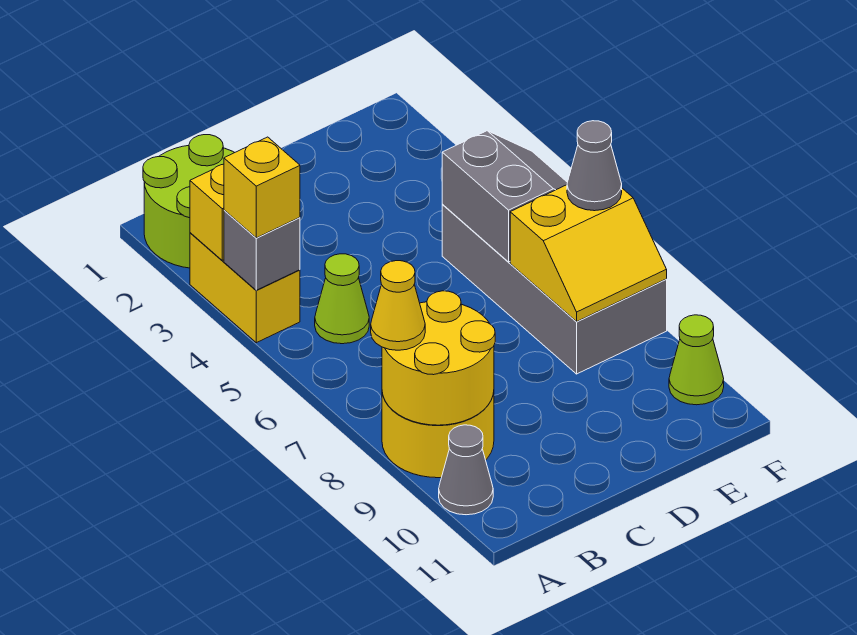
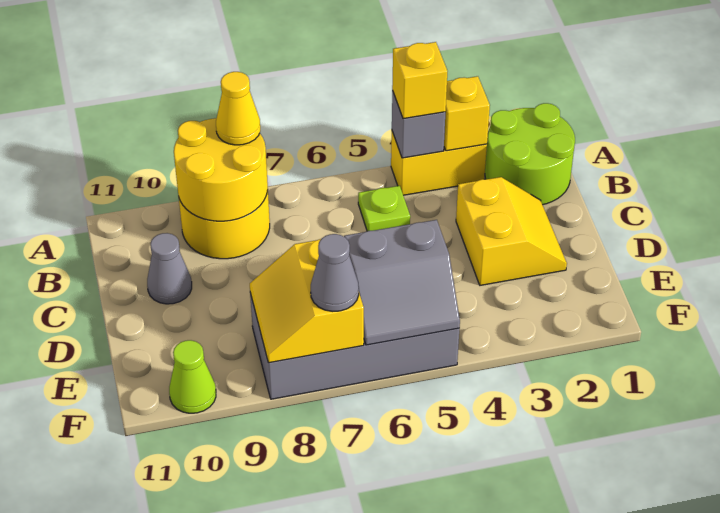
grey cone A10 level 1 -> grey cone C10 level 1
lime cone B5 level 1 -> lime plate B5 level 1
none -> yellow slope C2:D3 level 1 top 3

